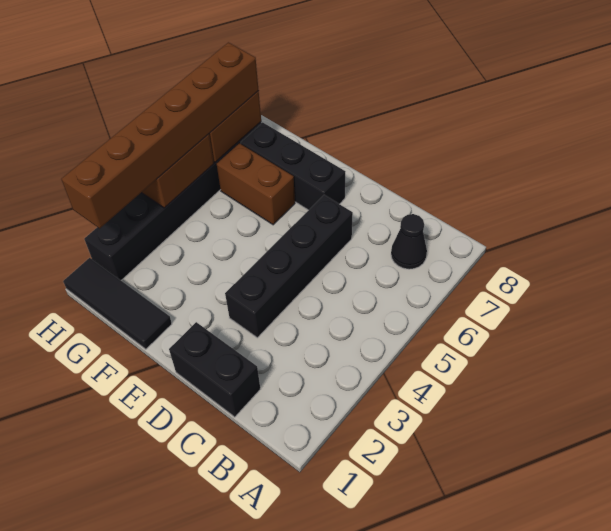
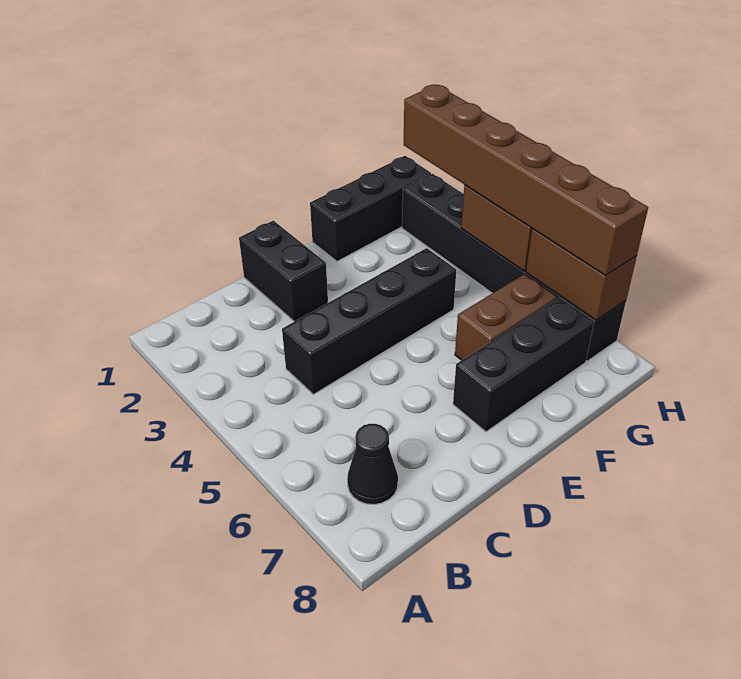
black brick C1:D1 level 1 -> black brick D1:D2 level 1
black brick D3:D6 level 1 -> black brick C4:F4 level 1
black tile F1:H1 level 1 -> black brick F1:H1 level 1

